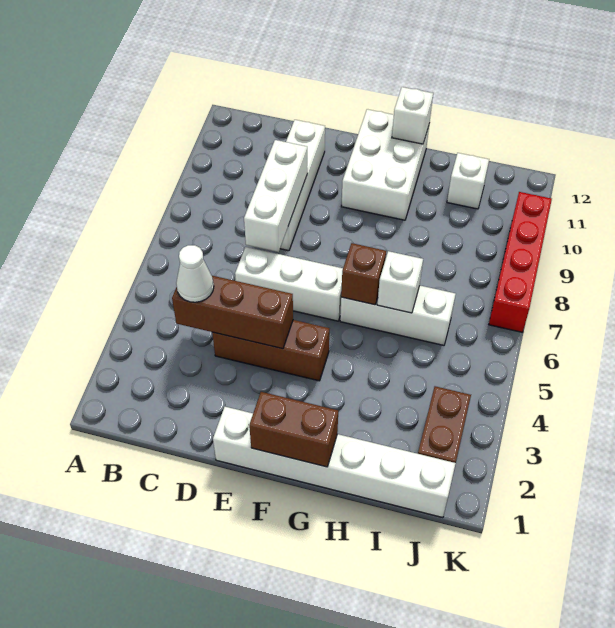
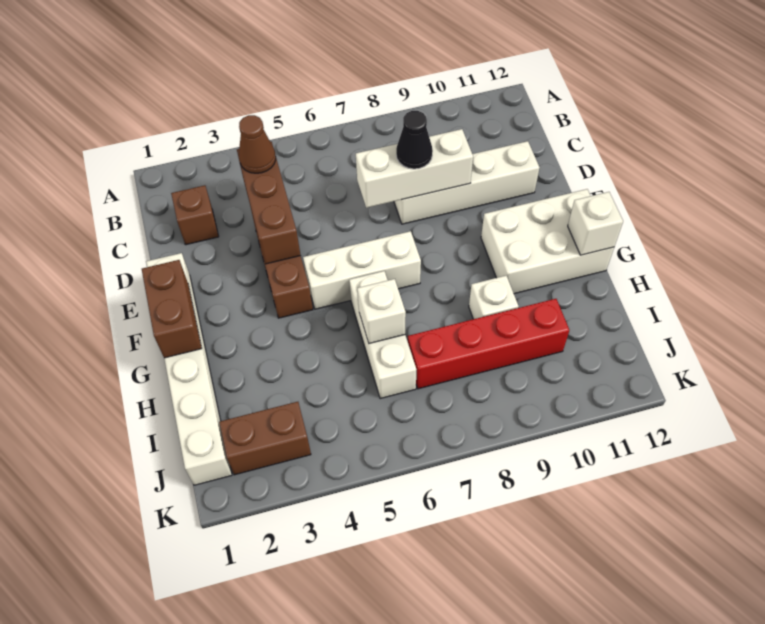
white cone C4 level 3 -> brown cone C4 level 3
white brick D6:F6 level 1 -> white brick F5:F7 level 1
none -> black cone D8 level 3
brown brick G6 level 2 -> brown brick C2 level 1
white brick I11 level 1 -> white brick H9 level 1
red brick K7:K10 level 1 -> red brick I7:I10 level 1

